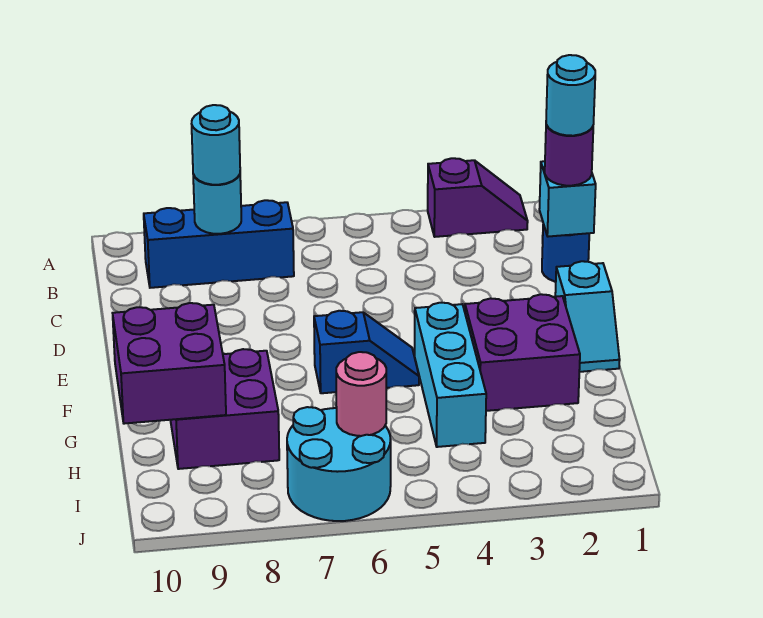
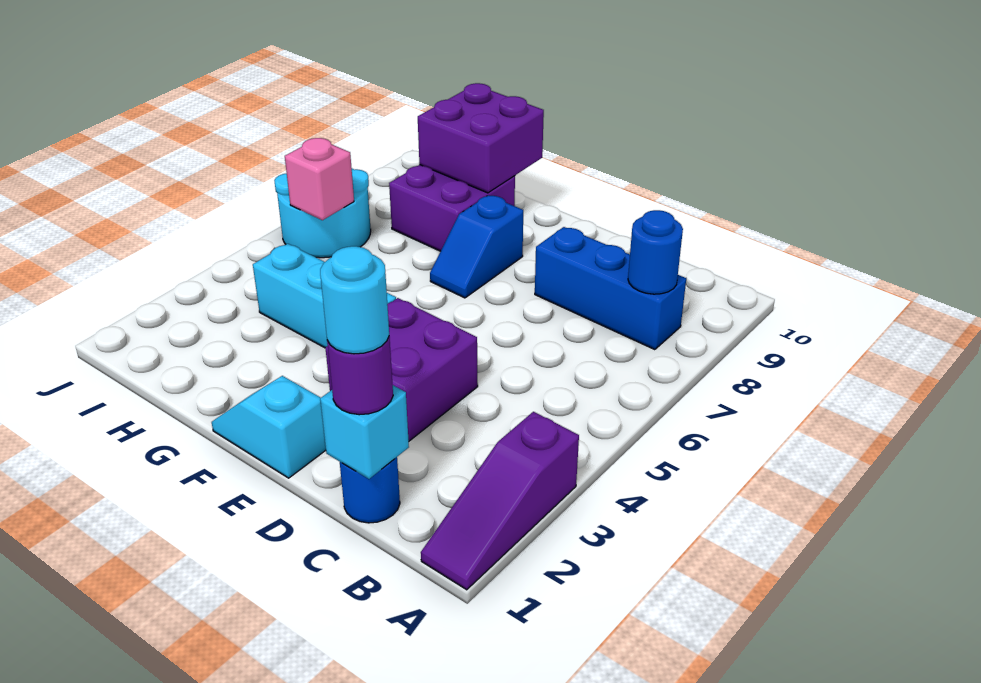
purple slope A2:A3 level 1 top 3 -> purple slope A1:A3 level 1 top 3
blue brick B7:B9 level 1 -> blue brick B8:D8 level 1
cyan round brick B8 level 2 -> blue round brick B8 level 2
cyan round brick B8 level 3 -> none
purple brick F2:G3 level 1 -> purple brick D3:E4 level 1
blue slope F5:F6 level 1 top 6 -> blue slope F7:F8 level 1 top 8
pink round brick I6 level 2 -> pink brick I6 level 2

